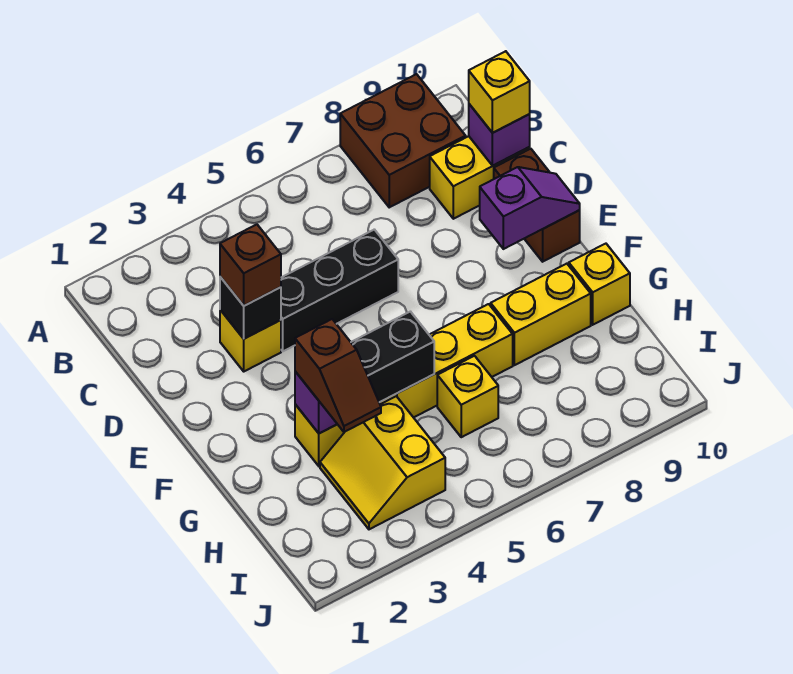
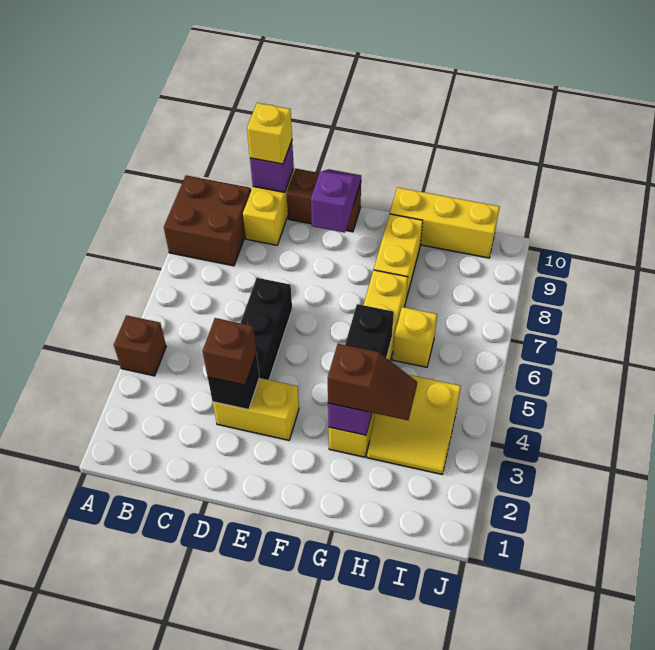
none -> brown brick A4 level 1
yellow brick D3 level 1 -> yellow brick D3:E3 level 1
yellow brick G10 level 1 -> yellow brick G10:I10 level 1

